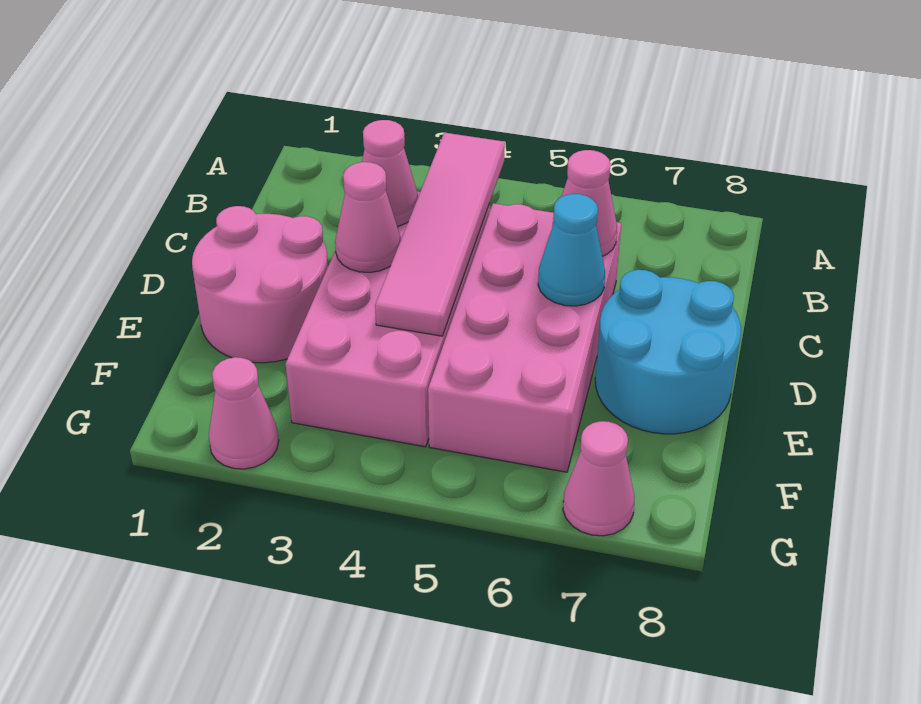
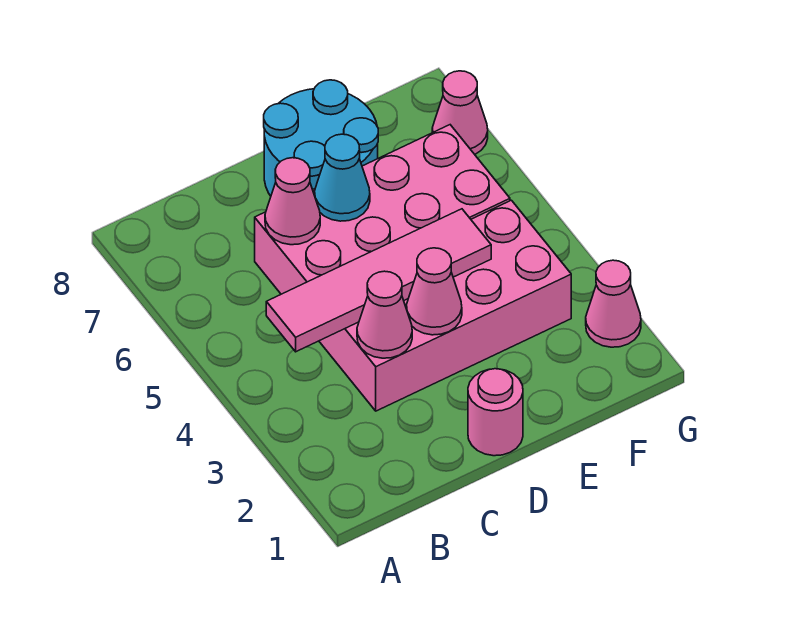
pink round brick D1:E2 level 1 -> pink round brick D1 level 1

